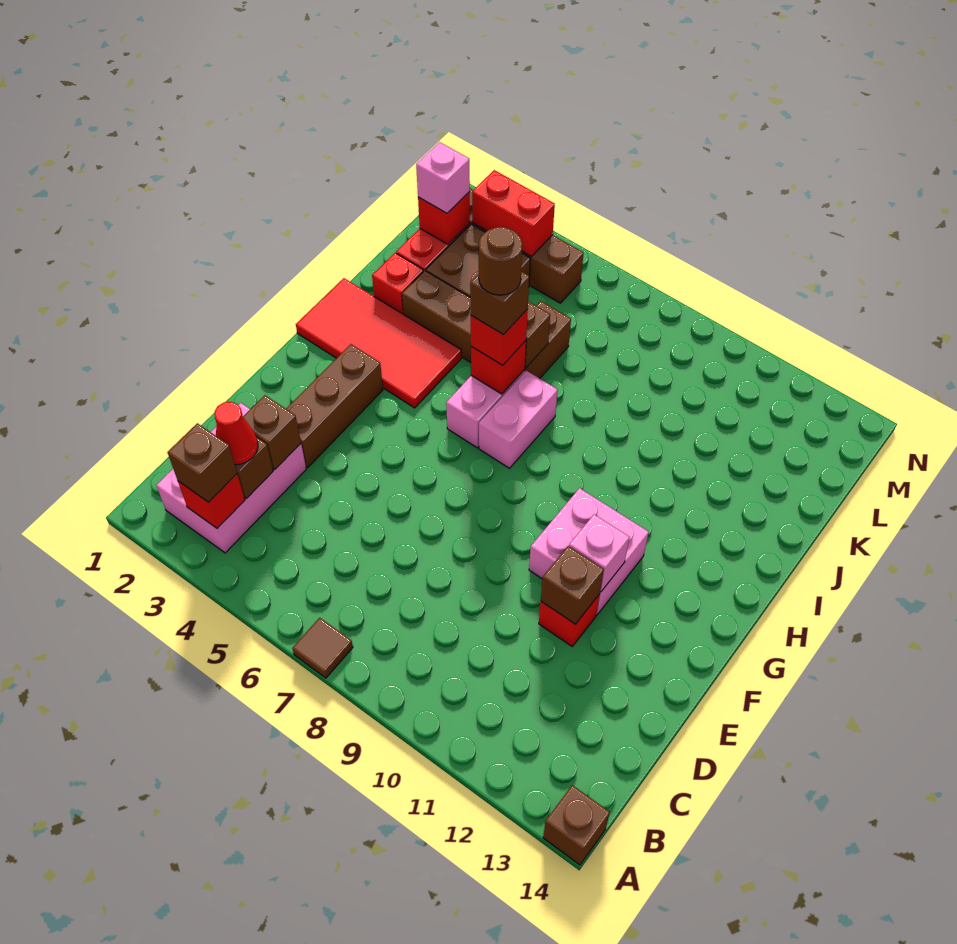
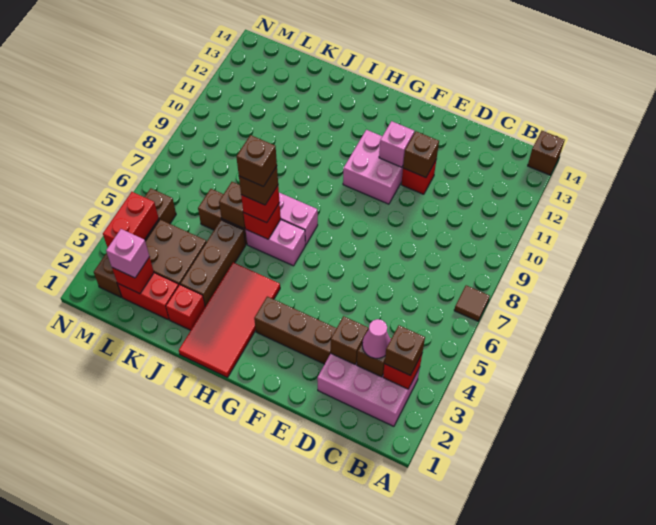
red cone C3 level 3 -> pink cone C3 level 3
brown round brick I6 level 5 -> brown brick I6 level 5

